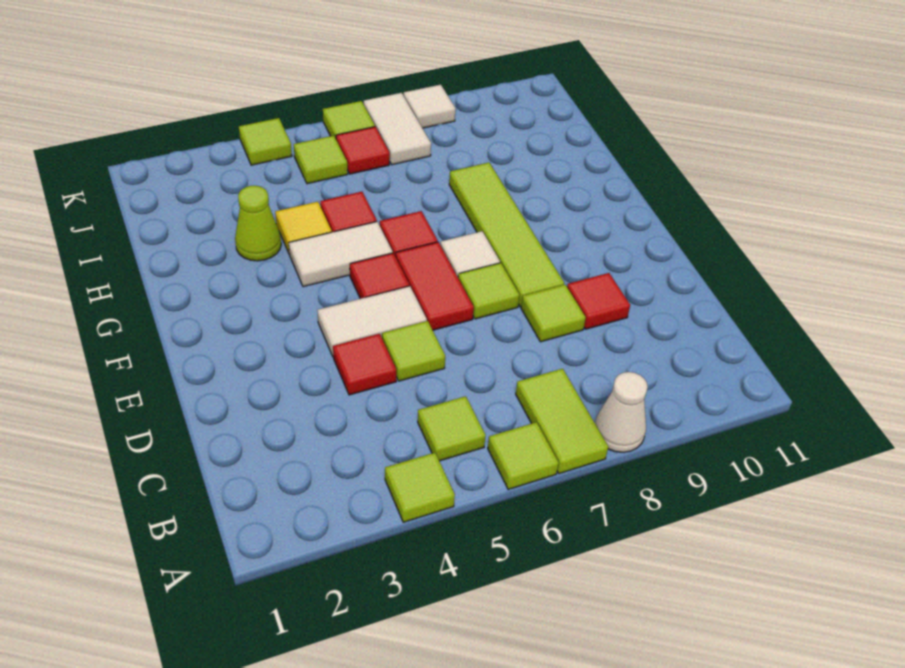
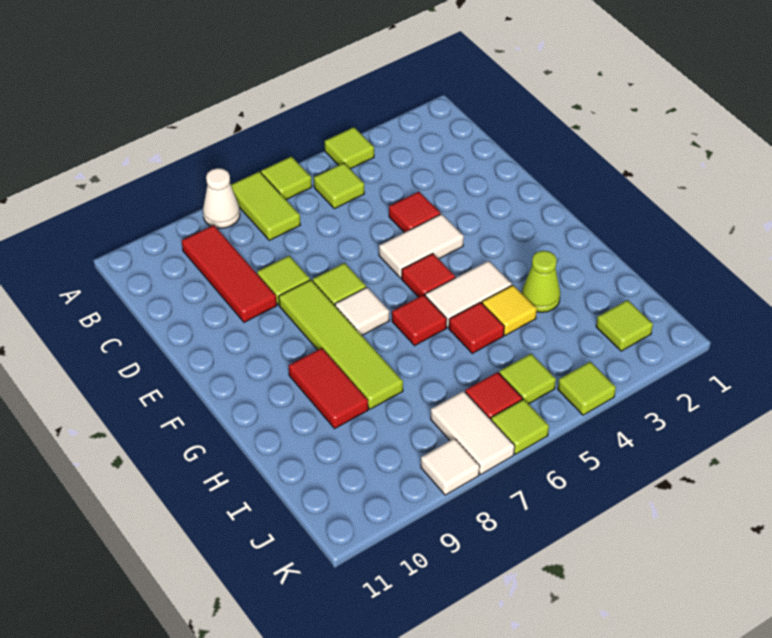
lime tile D5 level 1 -> lime tile J2 level 1
red tile D9 level 1 -> red tile B9:D9 level 1
red tile E6:F6 level 1 -> red tile G9:H9 level 1

